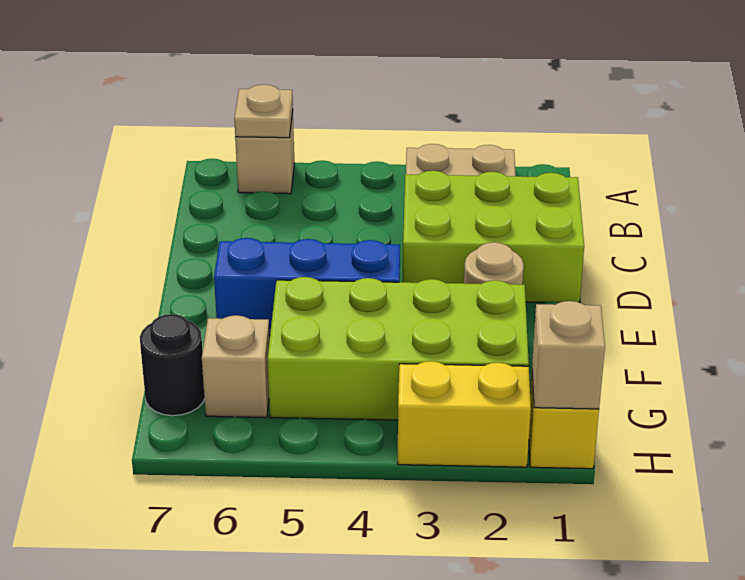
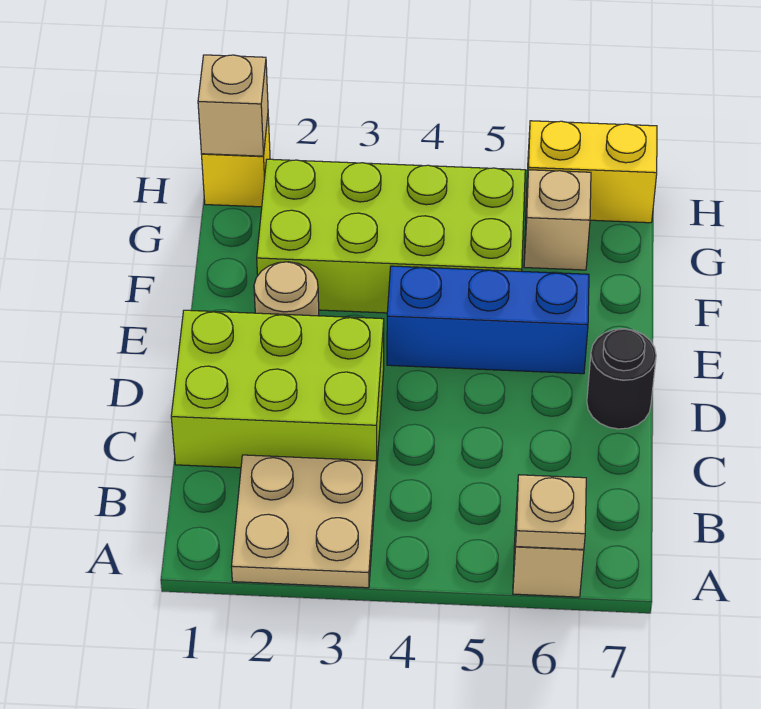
black round brick G7 level 1 -> black round brick D7 level 1
yellow brick H2:H3 level 1 -> yellow brick H6:H7 level 1

